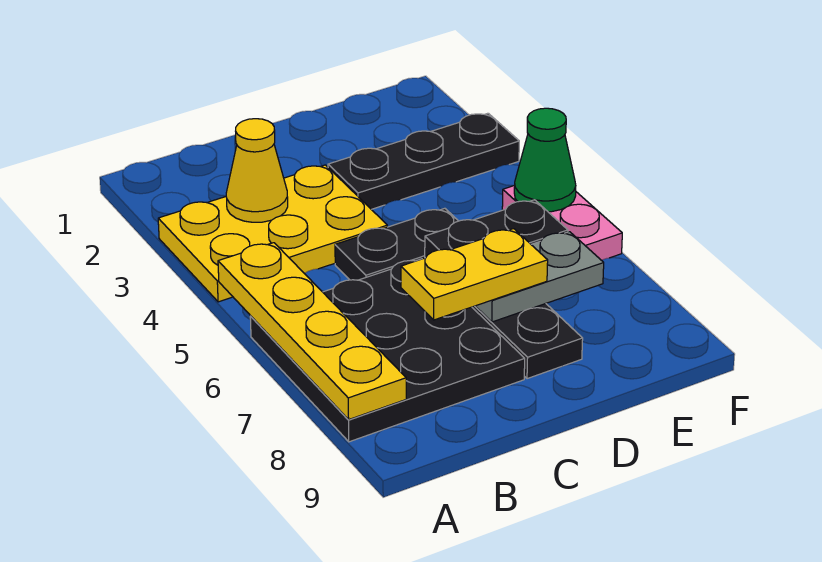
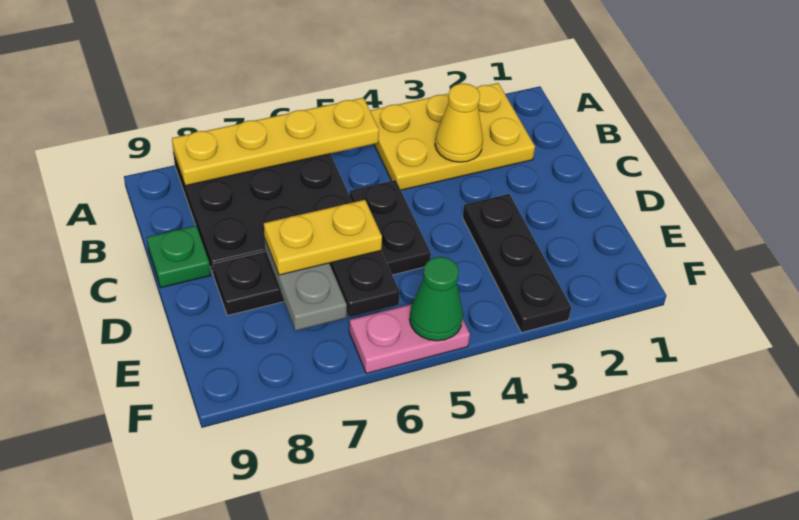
yellow plate A3:C4 level 1 -> yellow plate A2:B4 level 1
yellow plate C7:D7 level 3 -> yellow plate D6:D7 level 3
none -> green plate C9 level 1

